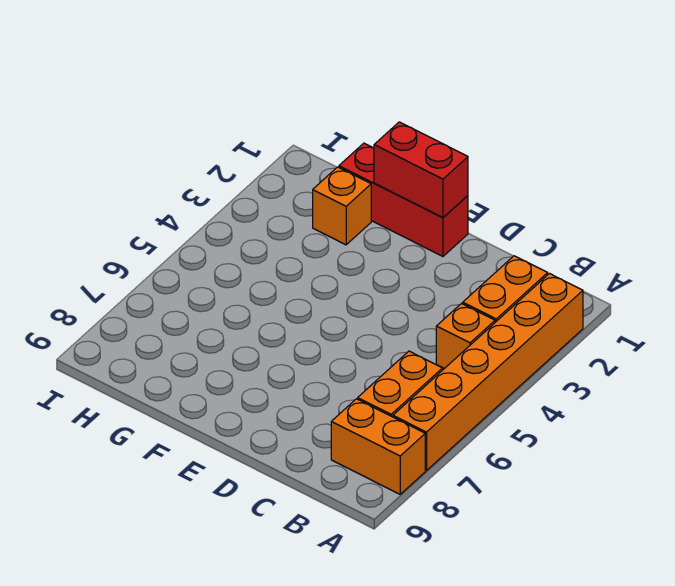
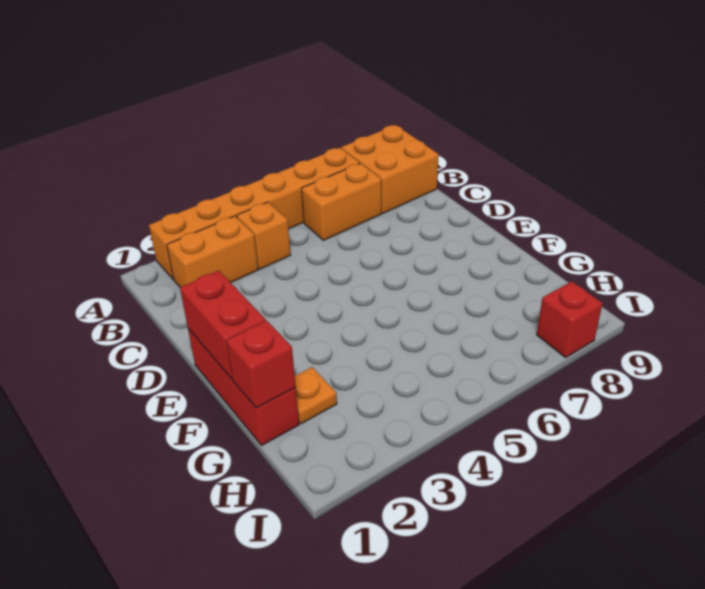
orange brick A8:B8 level 1 -> orange brick A8:B9 level 1
none -> red brick G1 level 2
orange brick G2 level 1 -> orange plate G2 level 1
none -> red brick I8 level 1

